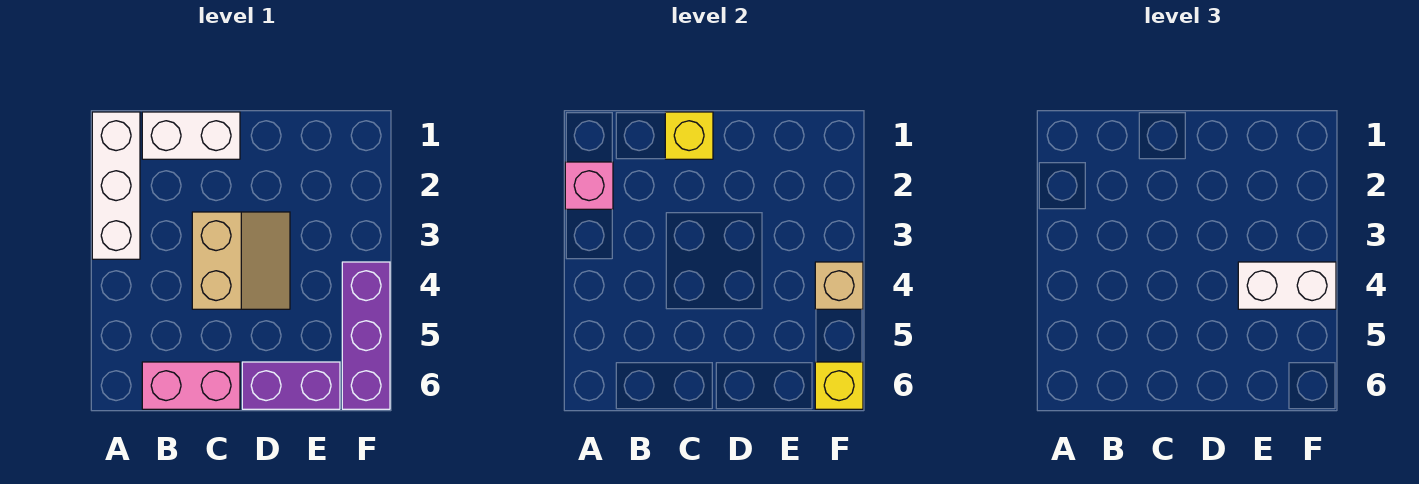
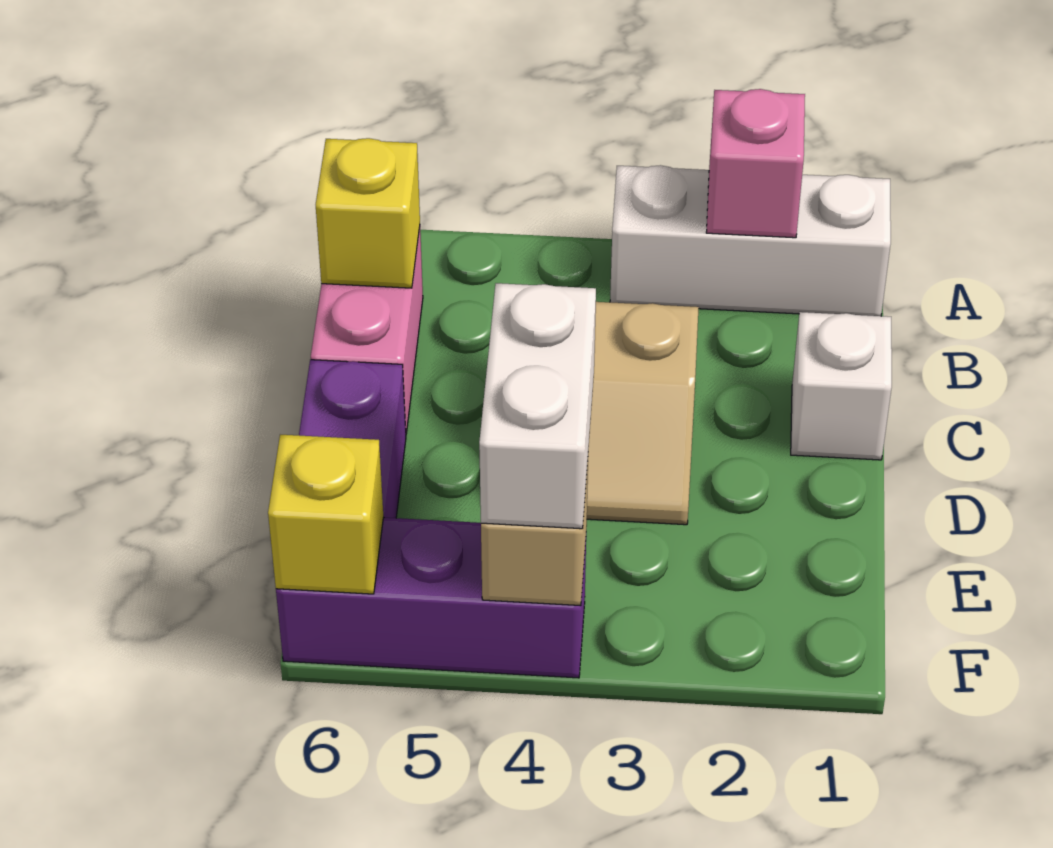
white brick B1:C1 level 1 -> white brick C1 level 1
yellow brick C1 level 2 -> yellow brick B6 level 2

